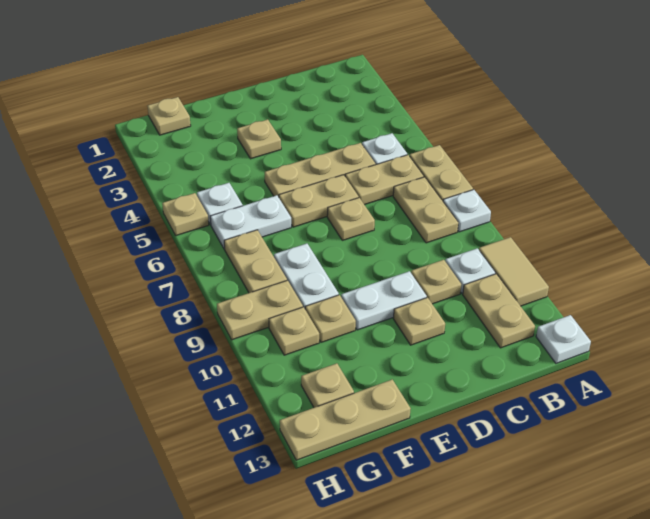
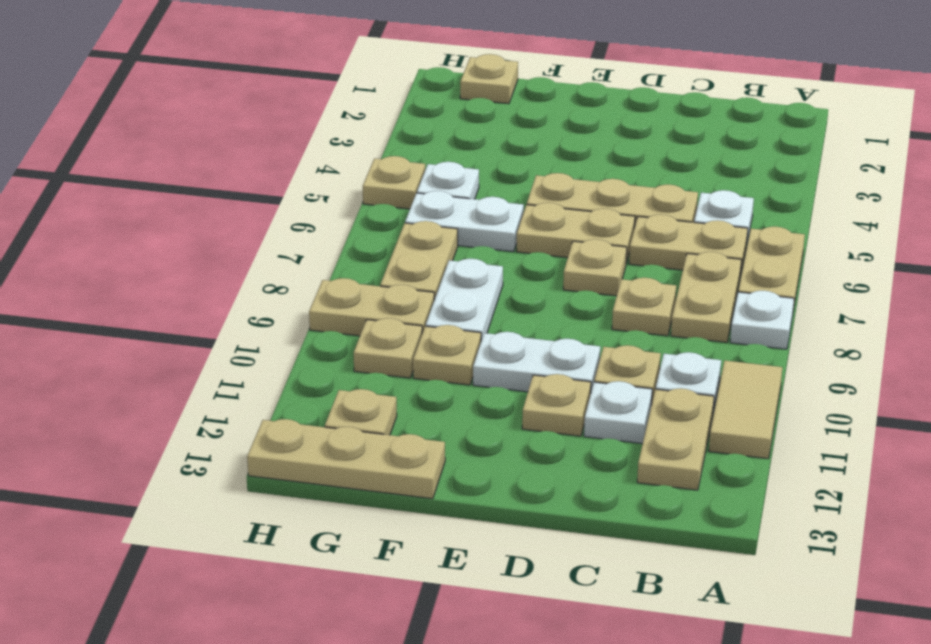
white plate A13 level 1 -> white plate C11 level 1
tan plate E3 level 1 -> tan plate C8 level 1

